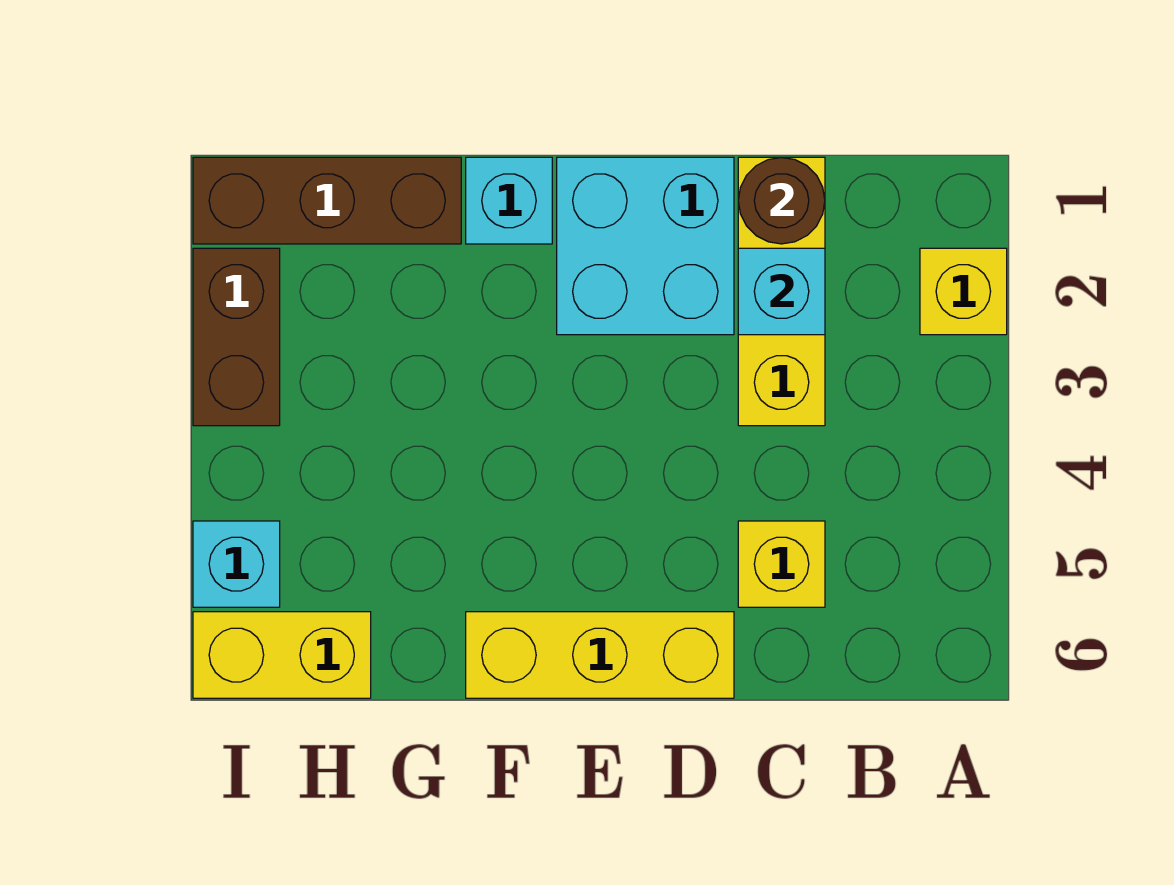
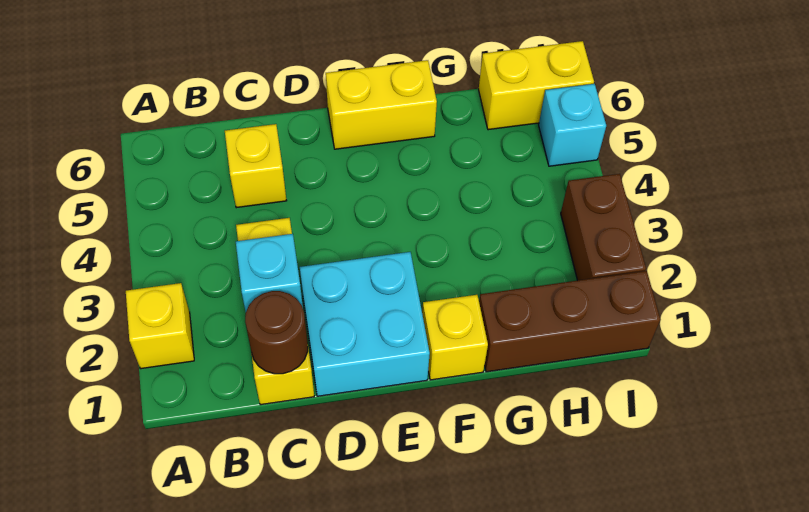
yellow brick D6:F6 level 1 -> yellow brick E6:F6 level 1
cyan brick F1 level 1 -> yellow brick F1 level 1

